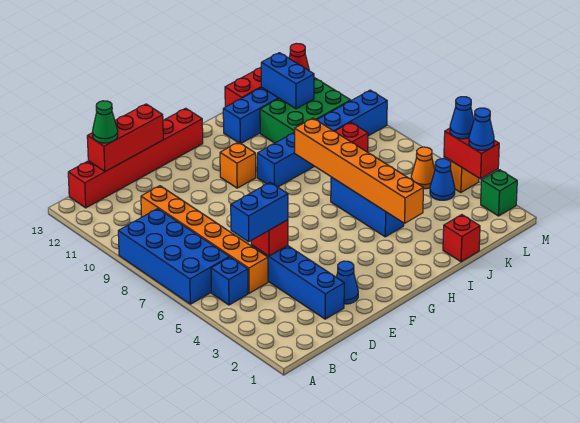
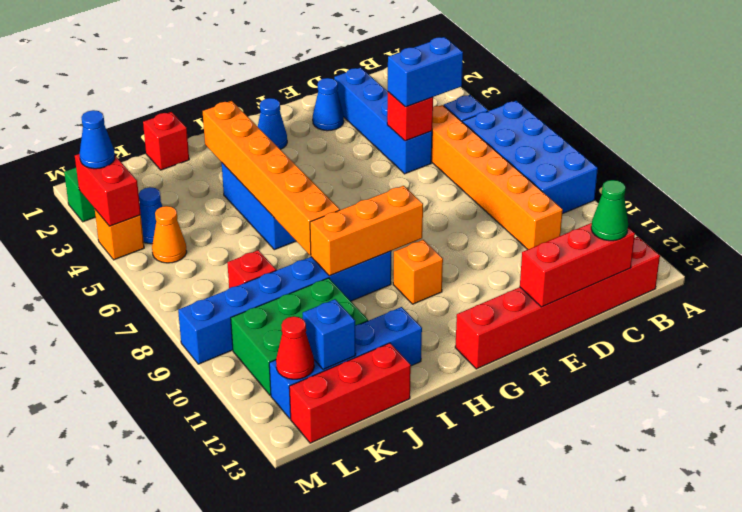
none -> orange brick G9:I9 level 2
blue brick K11:K12 level 2 -> blue brick K12 level 2
blue cone M4 level 3 -> blue cone G2 level 1

